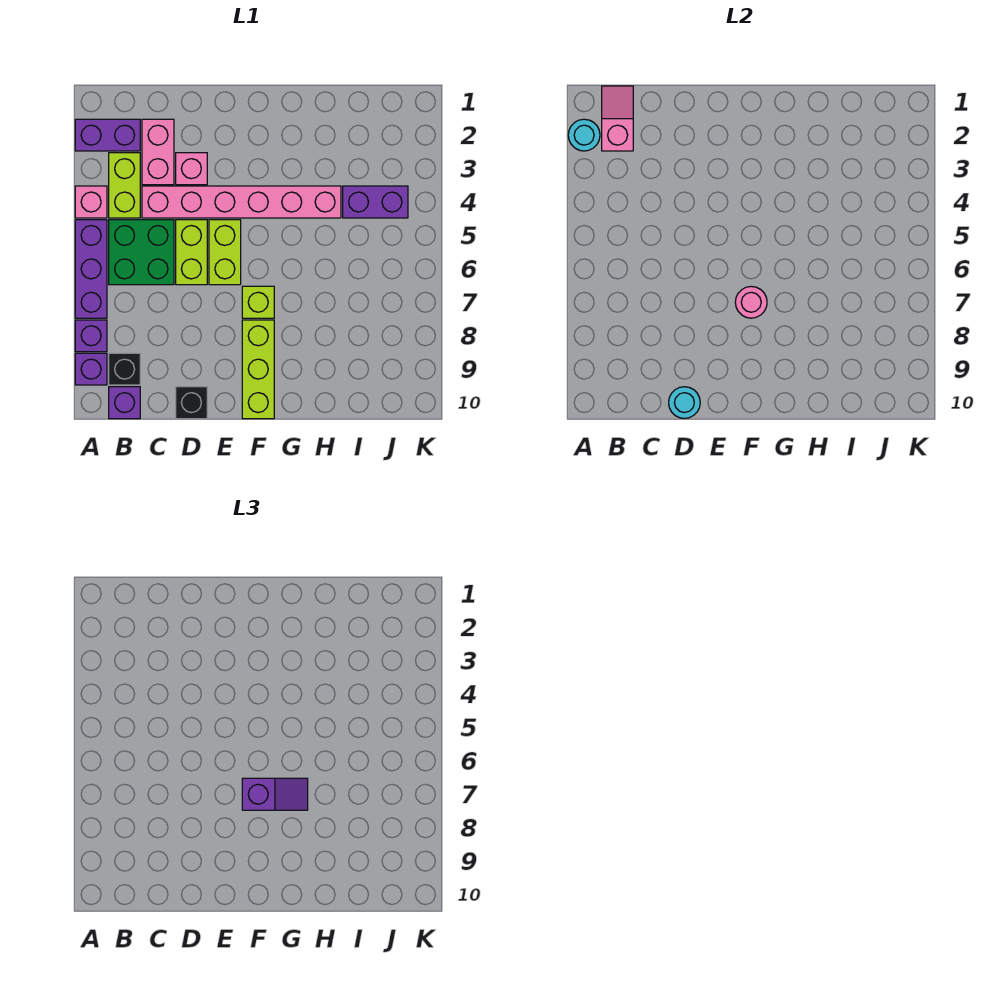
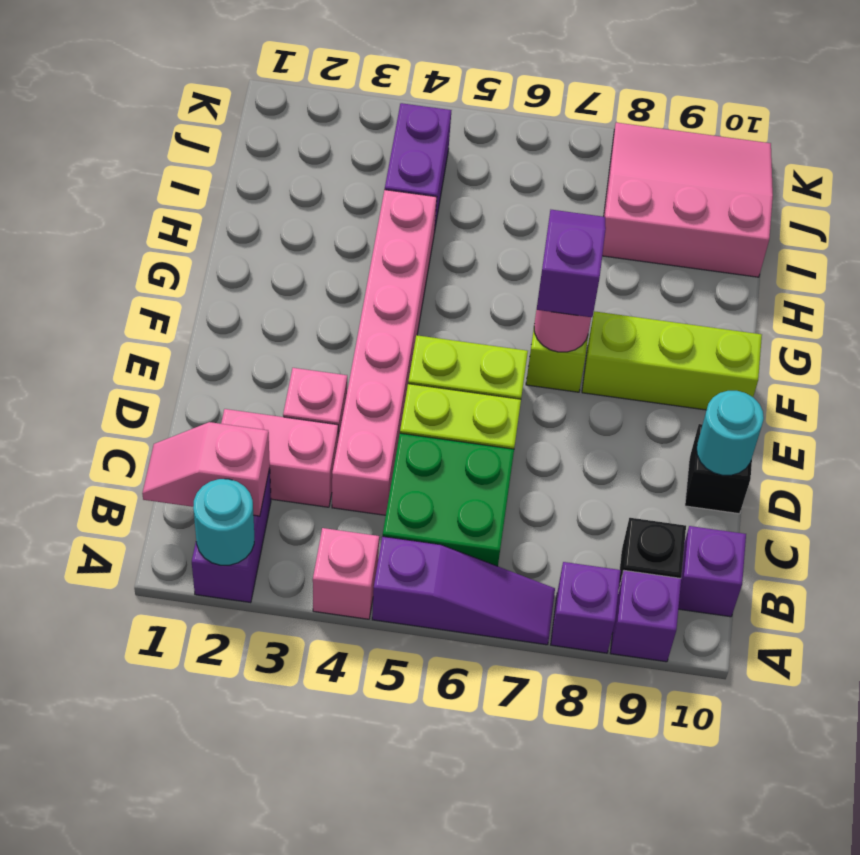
purple brick A5:A7 level 1 -> purple slope A5:A7 level 1 top 5
lime brick B3:B4 level 1 -> none
none -> pink slope I8:K10 level 1 top I

